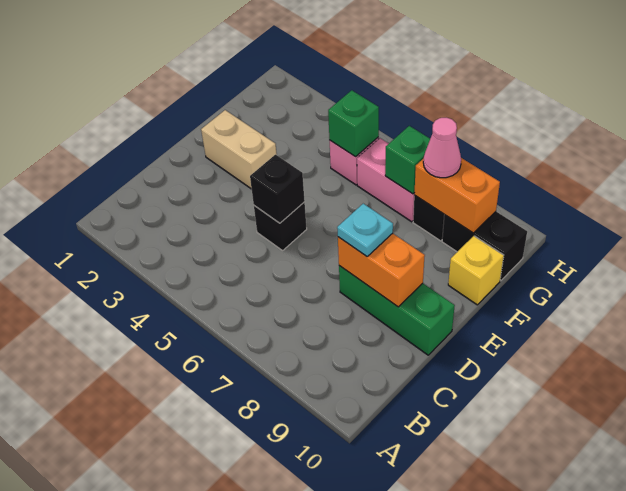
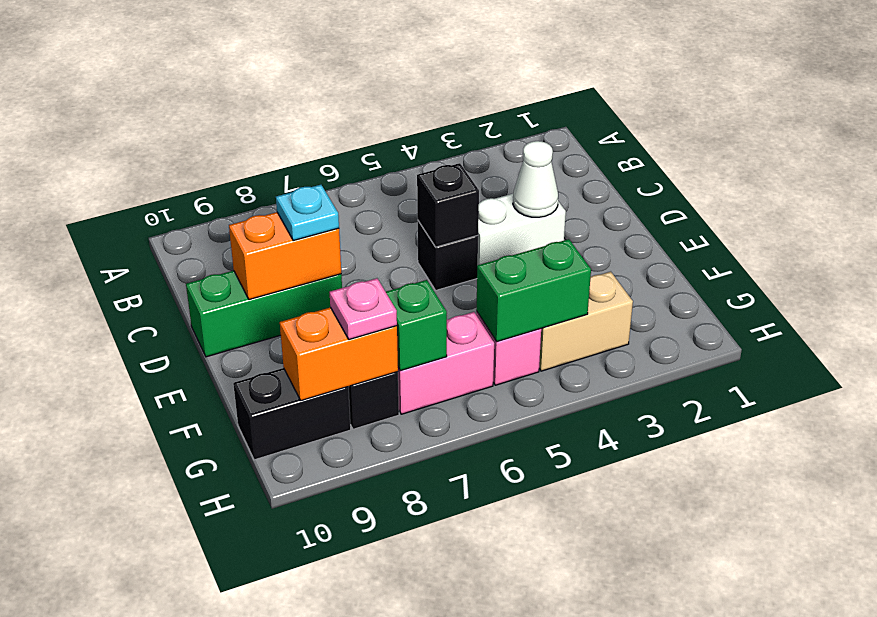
none -> white brick D3:D4 level 1
none -> white cone D3 level 2
tan brick E2:E3 level 1 -> tan brick G3:G4 level 1
yellow brick F10 level 1 -> none
green brick G5 level 2 -> green brick G4:G5 level 2
pink cone G8 level 3 -> pink plate G8 level 3

